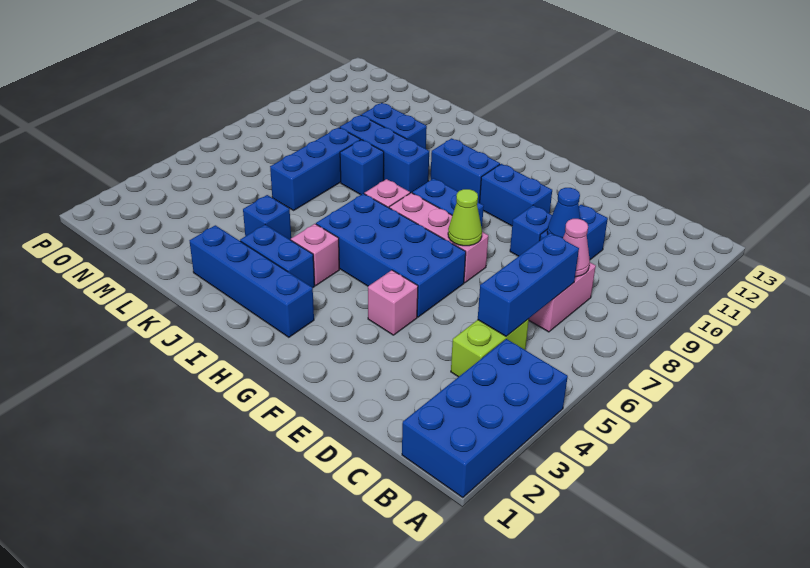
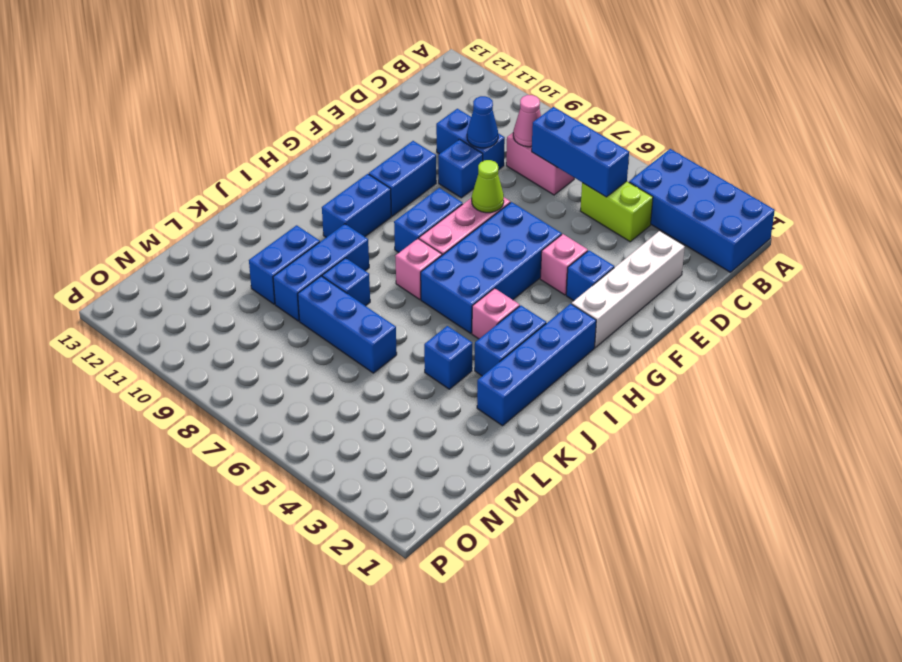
none -> white brick D2:G2 level 1
none -> blue brick F3 level 1

